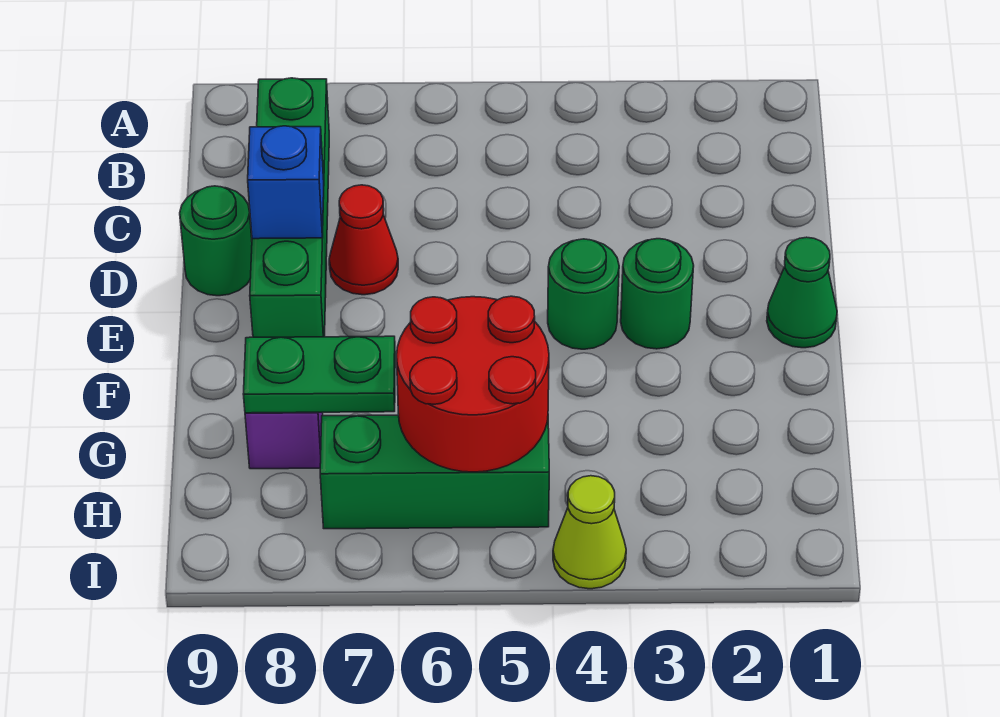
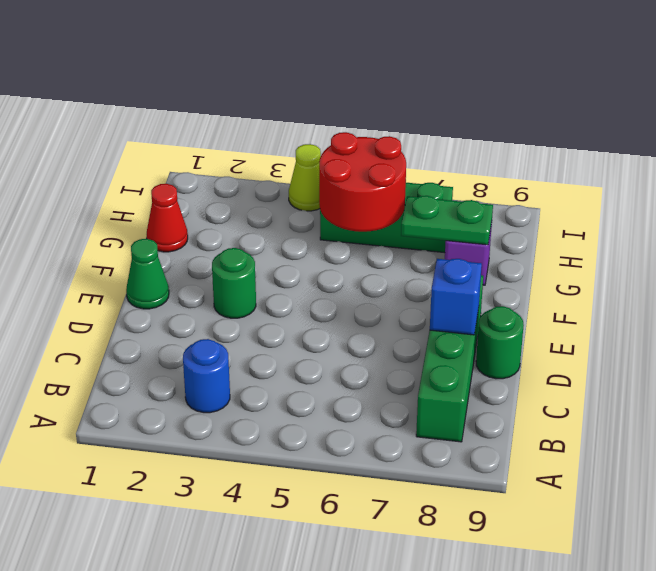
none -> blue round brick B3 level 1
red cone D7 level 1 -> red cone G1 level 1
green round brick E4 level 1 -> none

